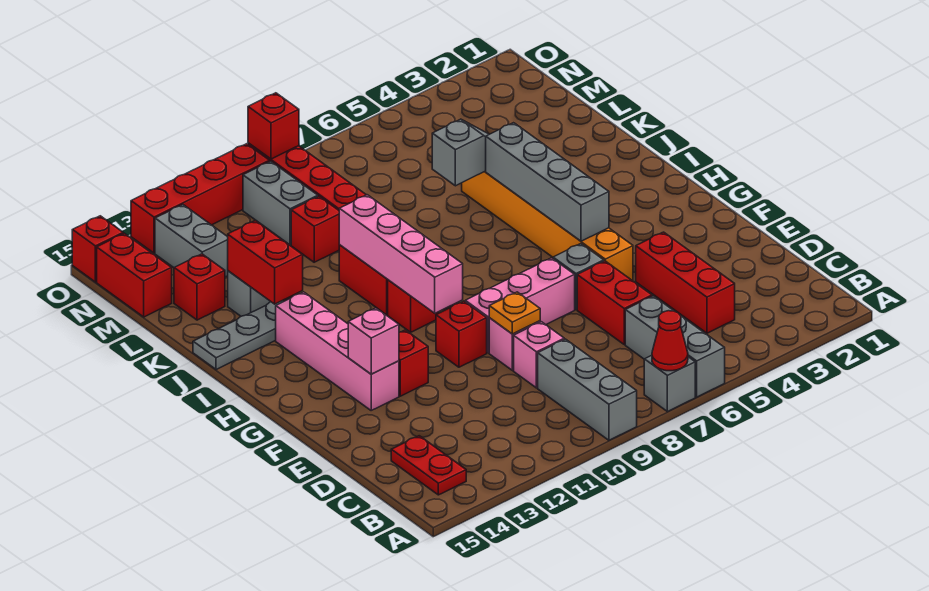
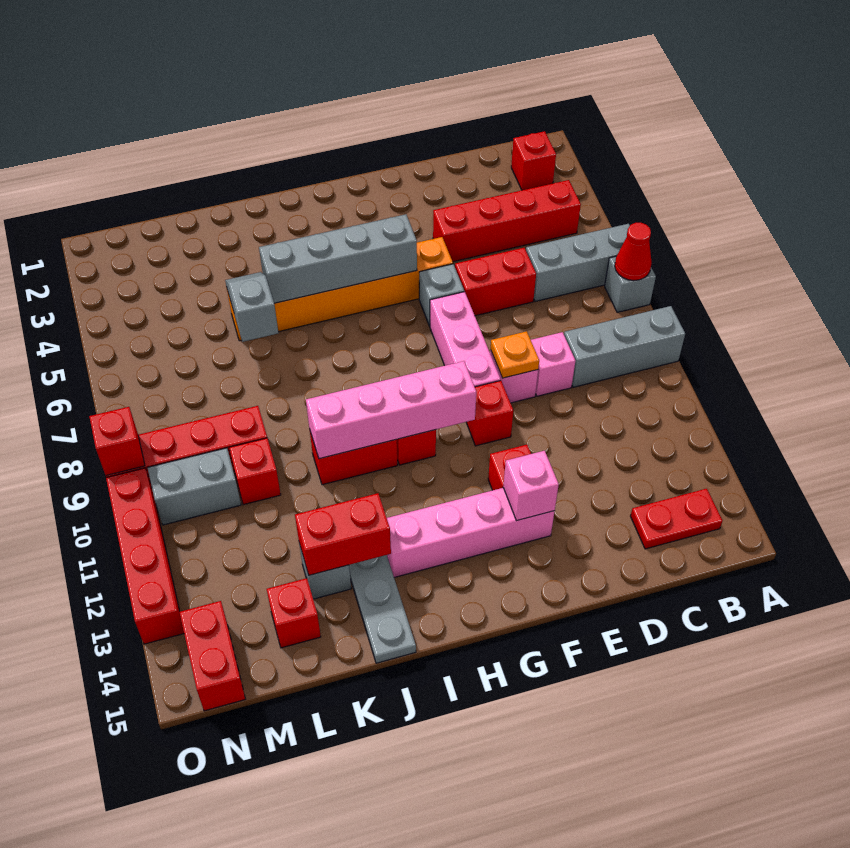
red brick C4:E4 level 1 -> red brick B4:E4 level 1
grey brick M13:N13 level 1 -> none
red brick M15:N15 level 1 -> red brick N14:N15 level 1
red brick O15 level 1 -> red brick B2 level 1

